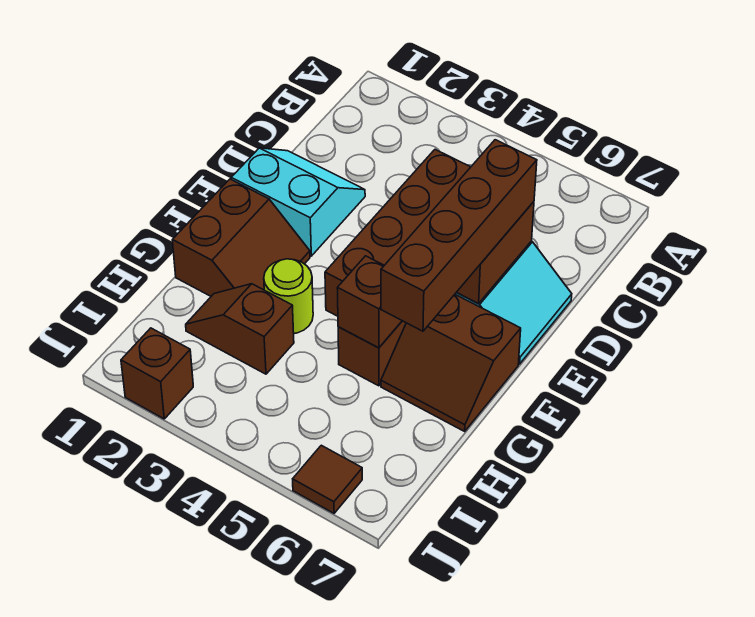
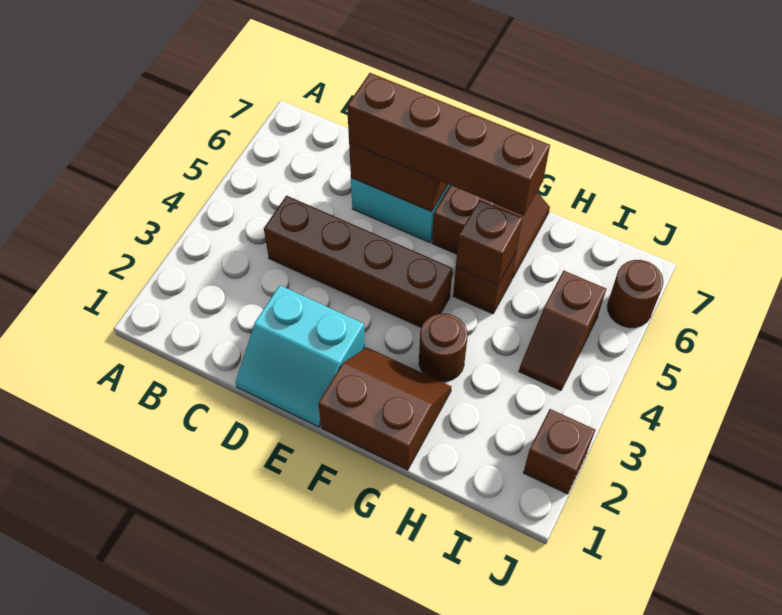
cyan slope D1:E2 level 1 top E -> cyan slope D1:E2 level 1 top 2
lime round brick G3 level 1 -> brown round brick G3 level 1
brown slope H2:H3 level 1 top 3 -> brown slope I4:I5 level 1 top 5
brown tile J6 level 1 -> brown round brick J6 level 1

